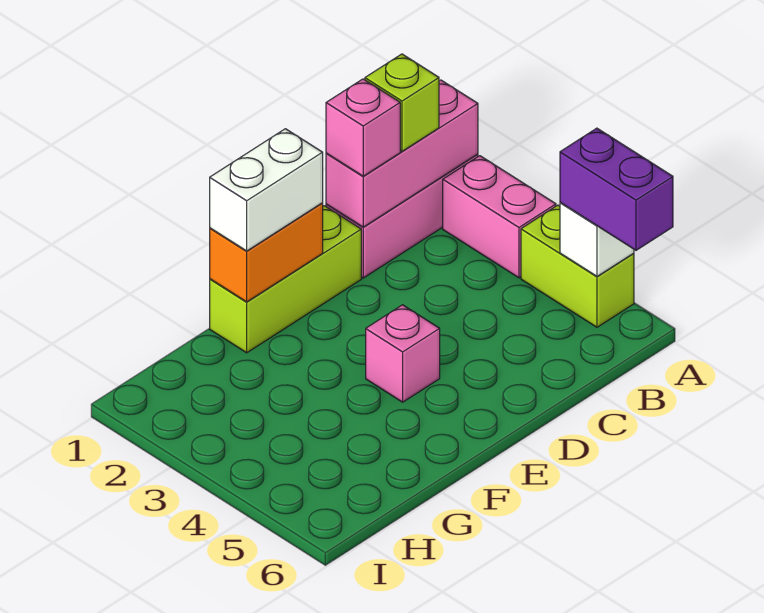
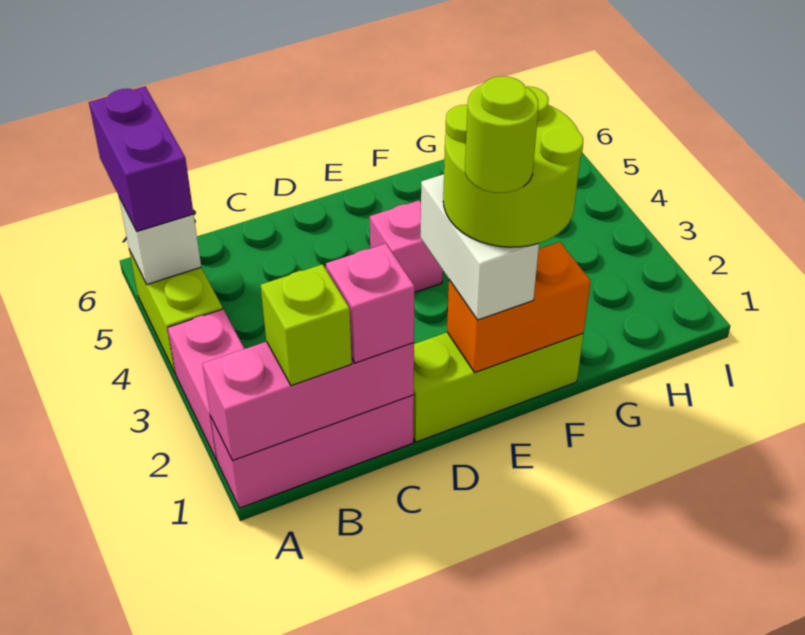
white brick E1:F1 level 3 -> white brick E1:E2 level 3
none -> lime round brick E1:F2 level 4
none -> lime round brick E1 level 5

